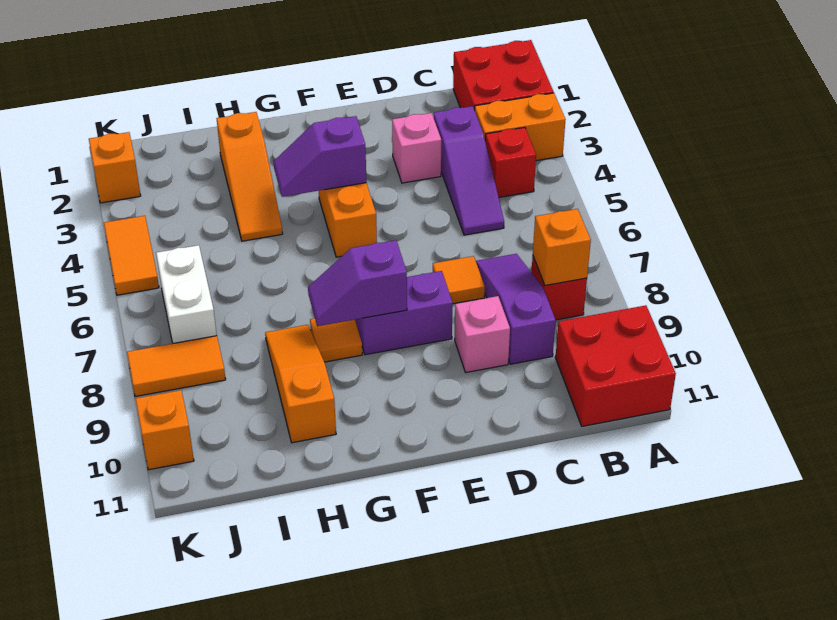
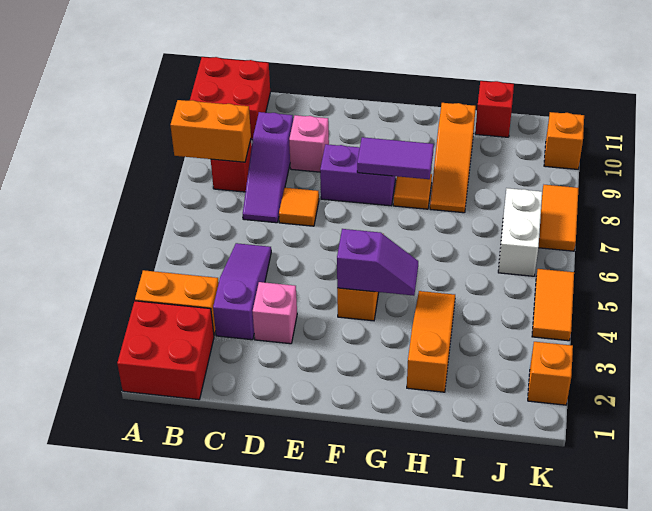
red brick B4 level 1 -> red brick I11 level 1
orange brick B8 level 2 -> orange brick A8:B8 level 2
purple slope F8:G8 level 2 top F -> purple tile F8:G8 level 2
orange tile J8:K8 level 1 -> orange tile K7:K8 level 1

